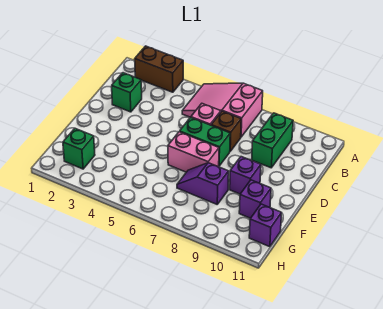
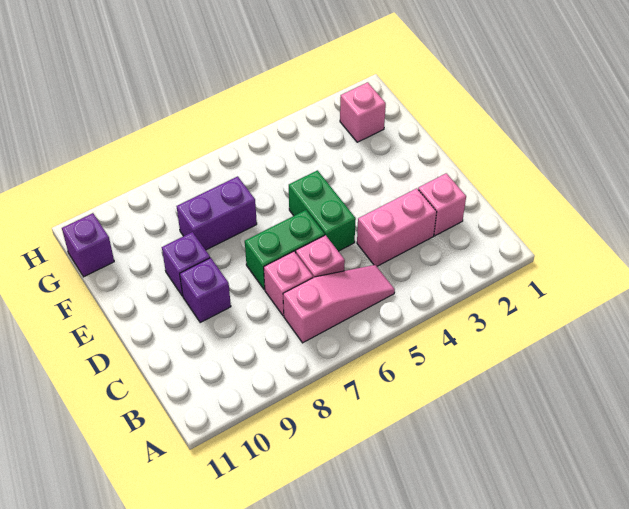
brown brick A2:A3 level 1 -> none
pink slope A5:B7 level 1 top 7 -> pink slope B5:B7 level 1 top 7
green brick B9:C9 level 1 -> green brick D5:E5 level 1
green brick C2 level 1 -> pink brick C2 level 1
brown brick C7 level 1 -> pink brick C7 level 1
pink brick E6:E7 level 1 -> pink brick C3:C4 level 1
purple slope F7:F8 level 1 top 8 -> purple brick F7:F8 level 1
purple brick F10 level 1 -> purple brick D9 level 1
green brick G2 level 1 -> pink brick G2 level 1

